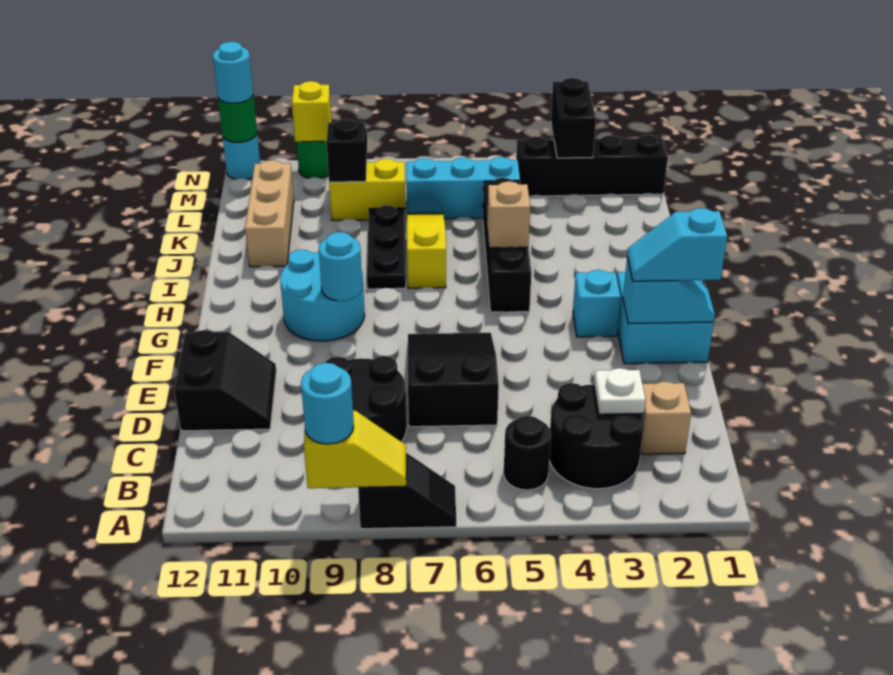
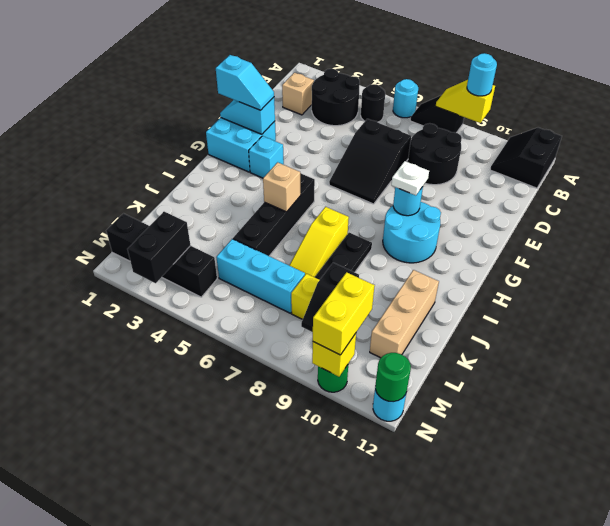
white plate C3 level 2 -> white plate G9 level 3
black slope D11:E12 level 1 top 12 -> black slope A11:B12 level 1 top 12
none -> yellow brick M10:N10 level 3
cyan round brick N12 level 3 -> cyan round brick A6 level 1

